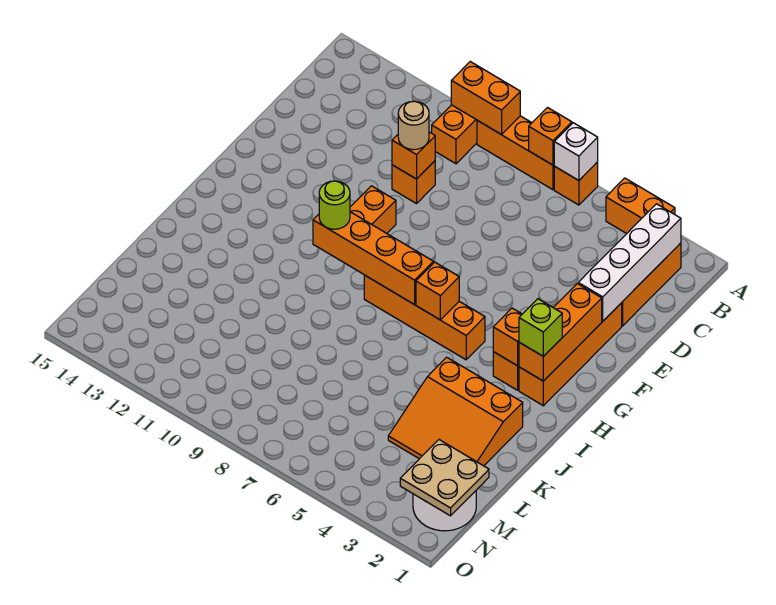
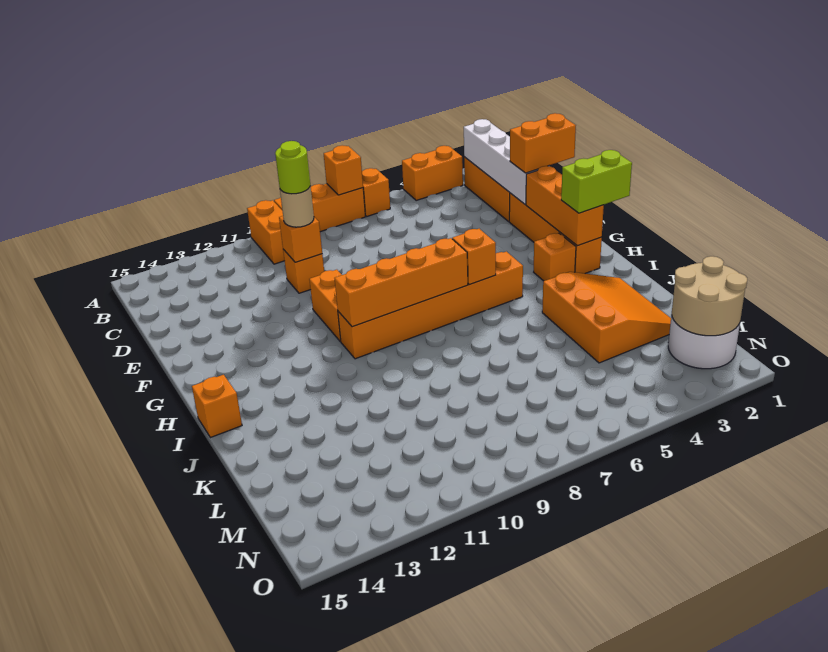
white brick A6 level 2 -> none
orange brick A9:A10 level 2 -> orange brick E1:E2 level 3
lime brick H2 level 3 -> lime brick H1:H2 level 3
orange brick H3 level 2 -> orange brick I15 level 1
orange brick H5:H8 level 1 -> orange brick H5:H10 level 1
lime round brick H10 level 3 -> lime round brick D10 level 4
orange slope J2:L4 level 1 top J -> orange slope J2:L4 level 1 top 4
tan plate M1:N2 level 2 -> tan round brick M1:N2 level 2

